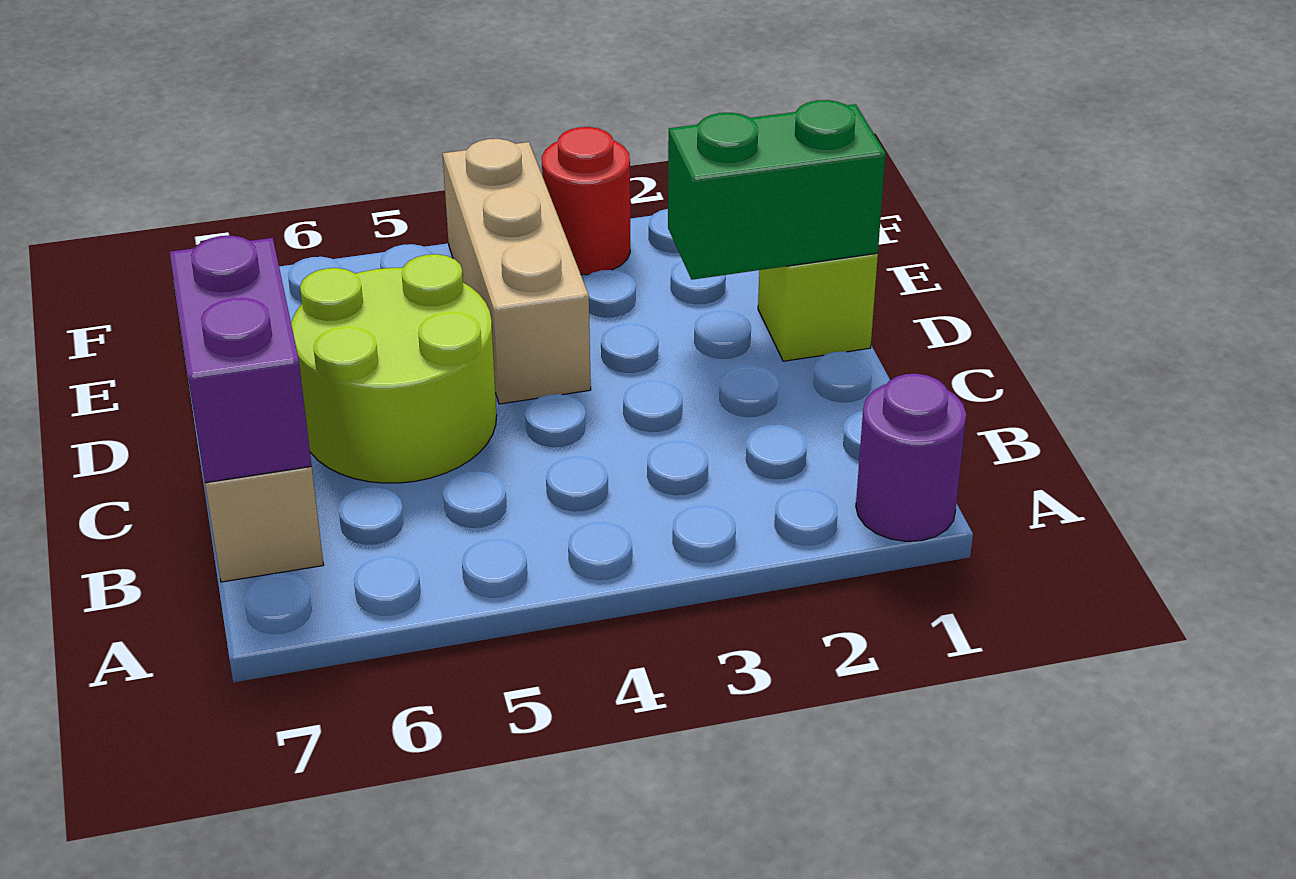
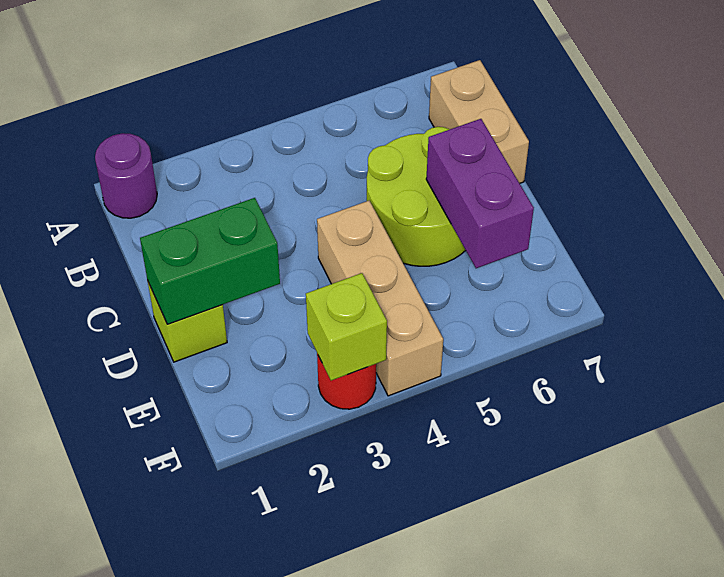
purple brick B7:C7 level 2 -> purple brick D6:E6 level 2
none -> lime brick F3 level 2

